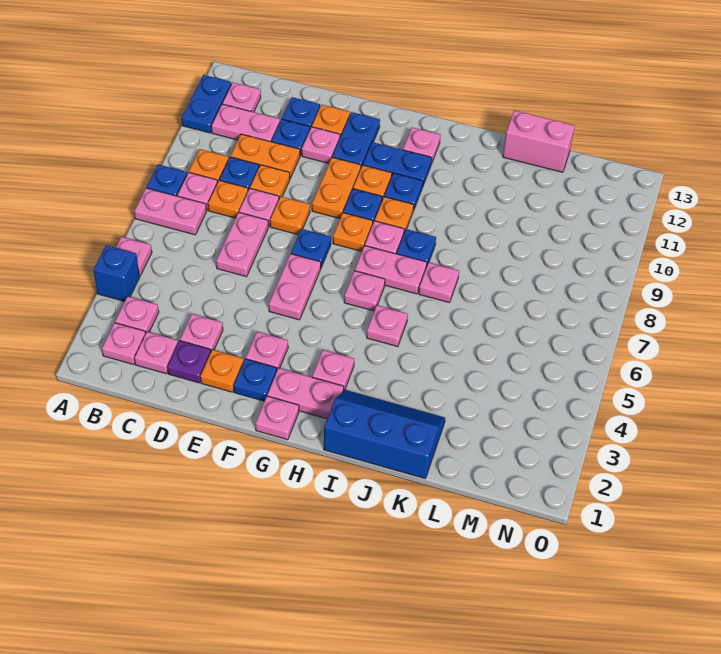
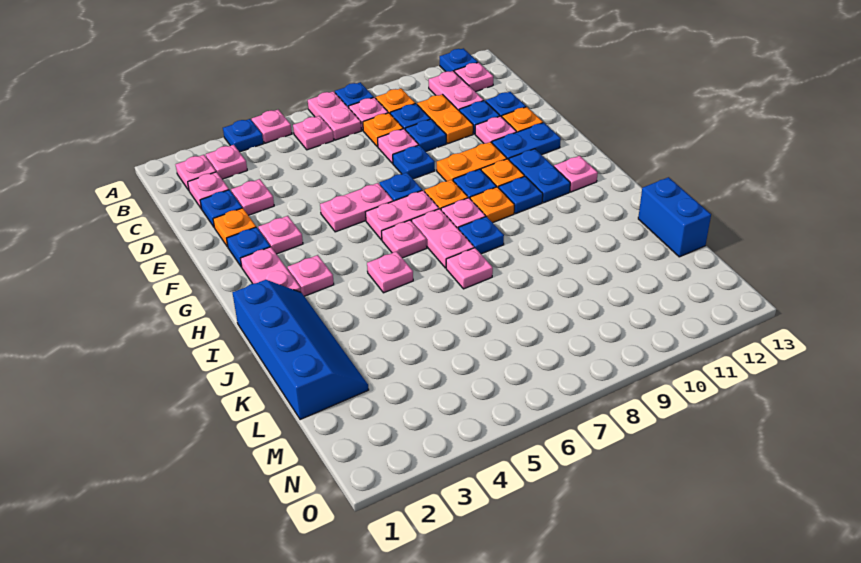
blue brick A4 level 1 -> blue plate A4 level 1
blue plate A11:A12 level 1 -> blue plate A12 level 1
purple plate D2 level 1 -> blue plate D2 level 1
pink plate D6:D7 level 1 -> pink plate G6:G7 level 1
orange plate D9 level 1 -> blue plate D9 level 1
orange plate E8 level 1 -> blue plate E8 level 1
pink plate G1 level 1 -> pink plate B6 level 1
blue slope I1:K2 level 1 top 1 -> blue slope I1:L2 level 1 top 1
pink brick K13:L13 level 1 -> blue brick K13:L13 level 1

